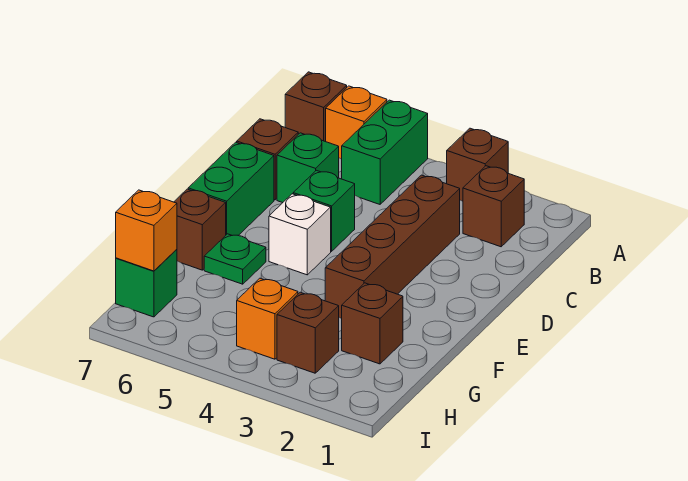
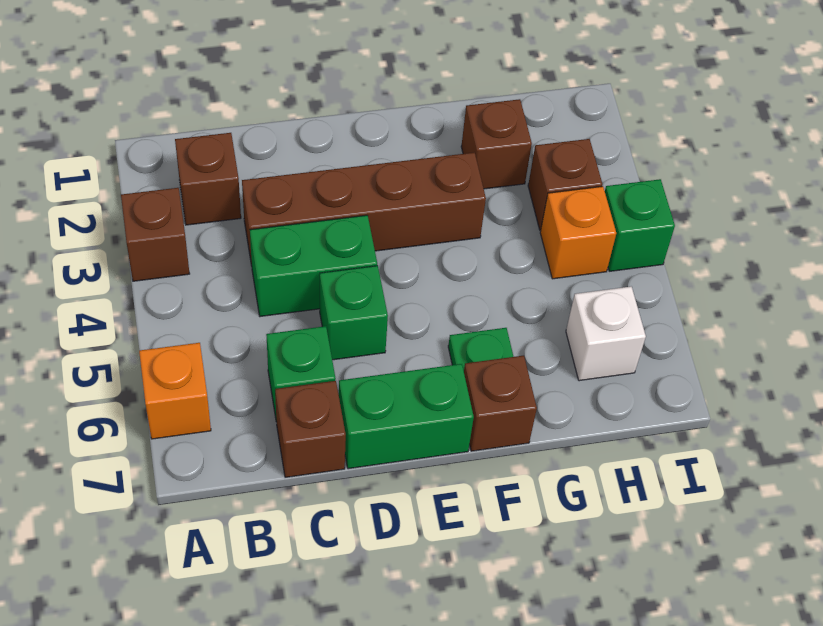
green brick A5:B5 level 1 -> green brick C4:D4 level 1
brown brick A7 level 1 -> none
white brick E5 level 1 -> white brick H6 level 1
green brick H7 level 1 -> green brick I4 level 1
orange brick H7 level 2 -> none

